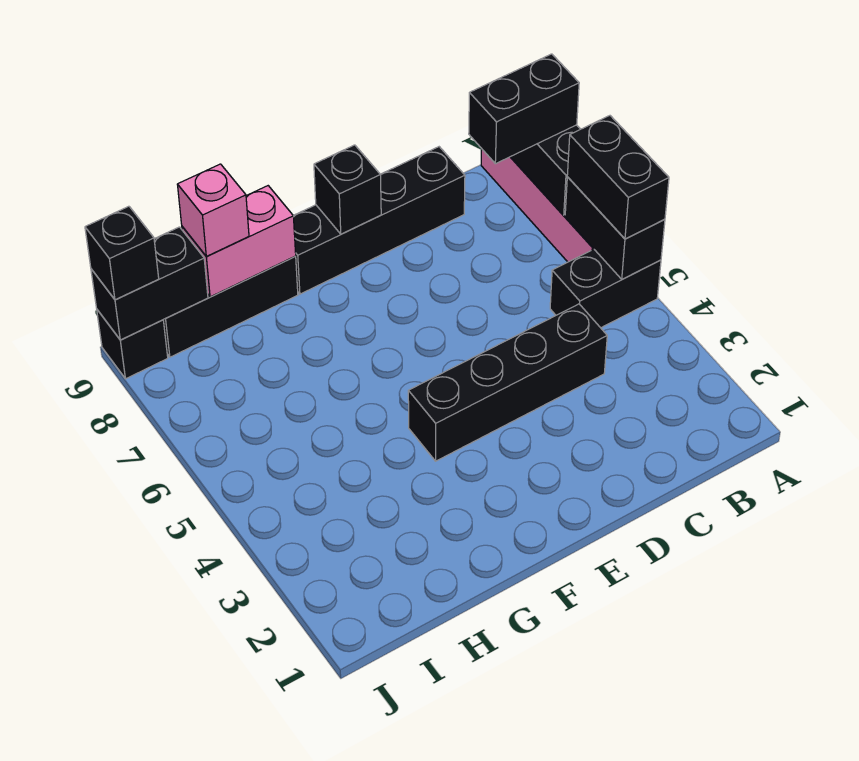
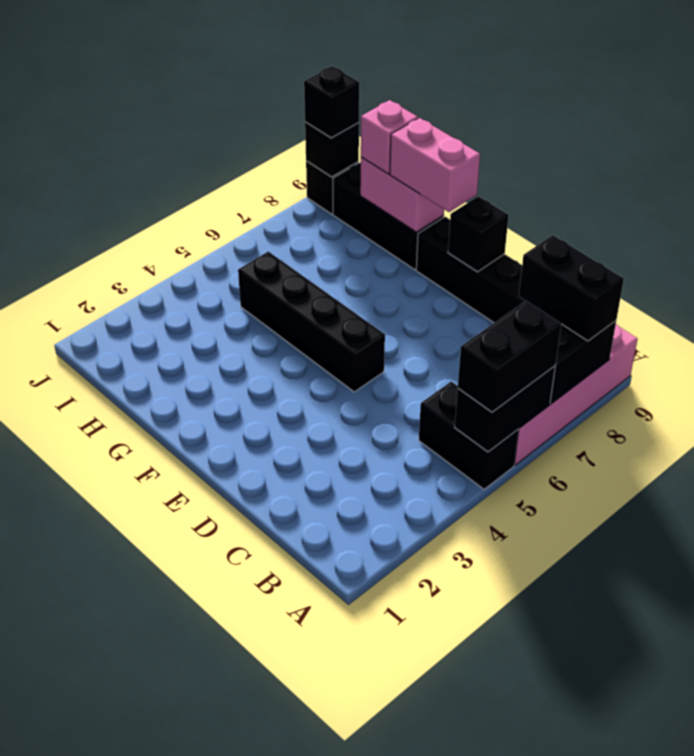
black brick C4:F4 level 1 -> black brick E5:H5 level 1
none -> pink brick F9:G9 level 3
black brick I9:J9 level 2 -> black brick J9 level 2

